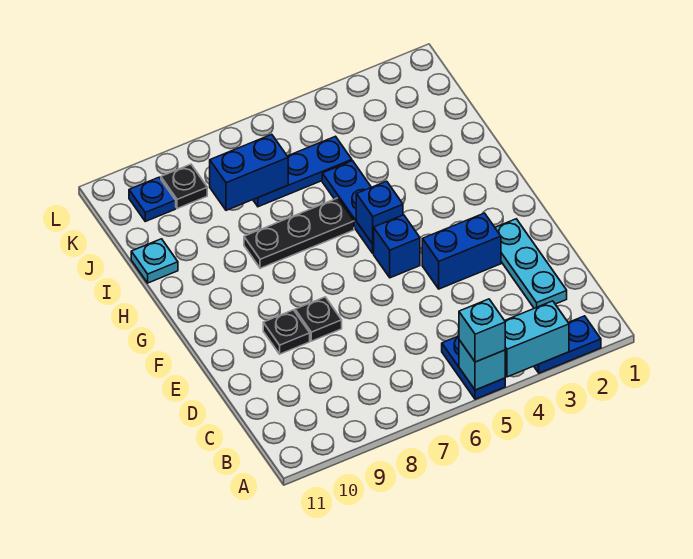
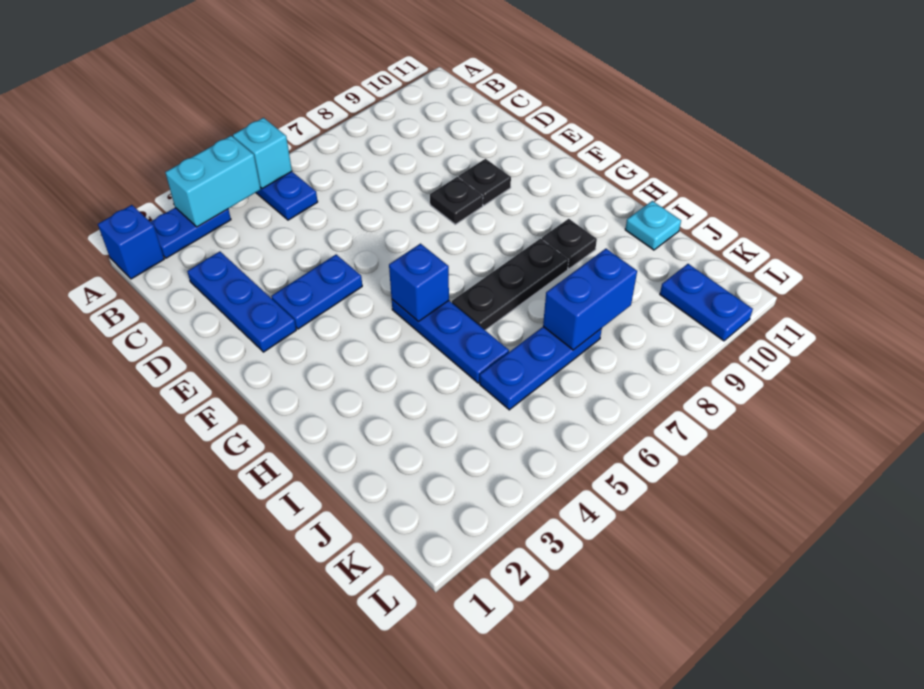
cyan brick A5 level 3 -> none
cyan plate C2:E2 level 1 -> blue plate C2:E2 level 1
blue brick E3:E4 level 1 -> blue plate E3:E4 level 1
blue brick F5 level 1 -> blue brick A1 level 1
black plate K9 level 1 -> black plate H9 level 1
blue plate K10 level 1 -> blue plate K10:L10 level 1

